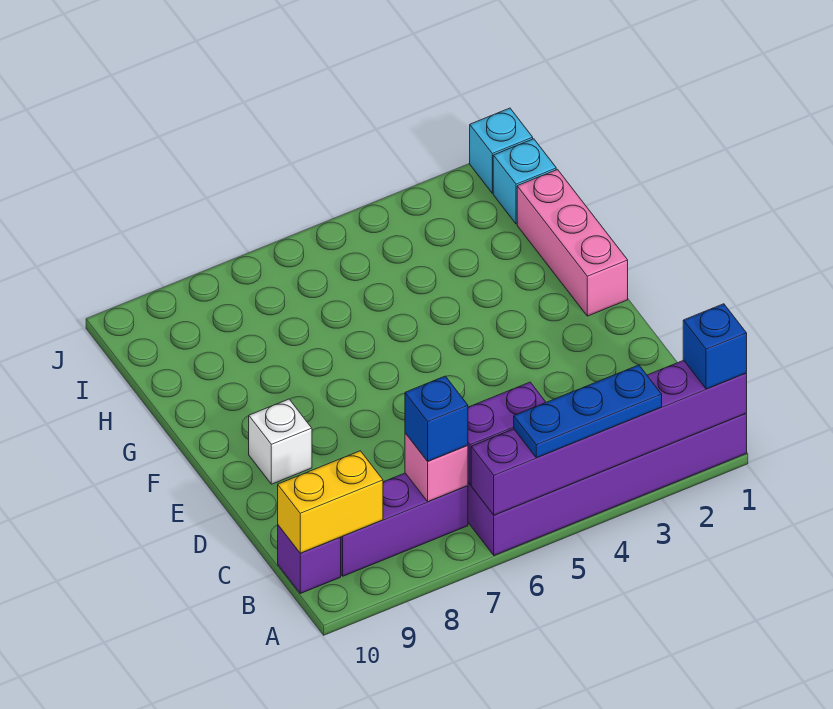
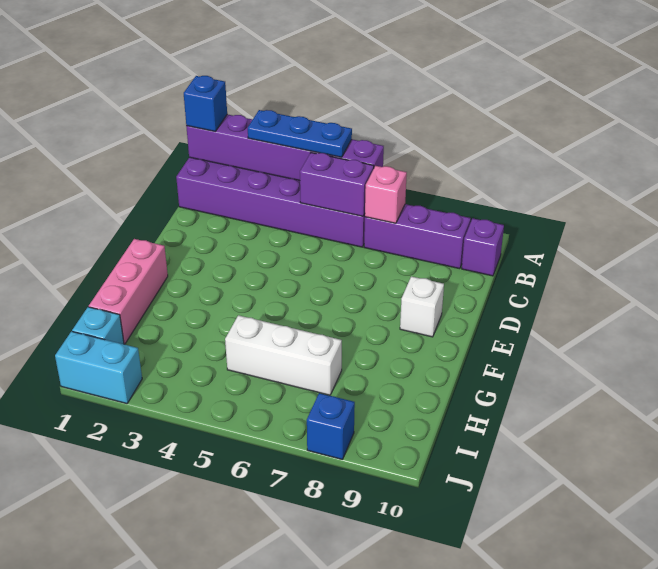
blue brick B7 level 3 -> blue brick J8 level 1
yellow brick B9:B10 level 2 -> none
none -> white brick H5:H7 level 1
cyan brick J1 level 1 -> cyan brick J1:J2 level 1

